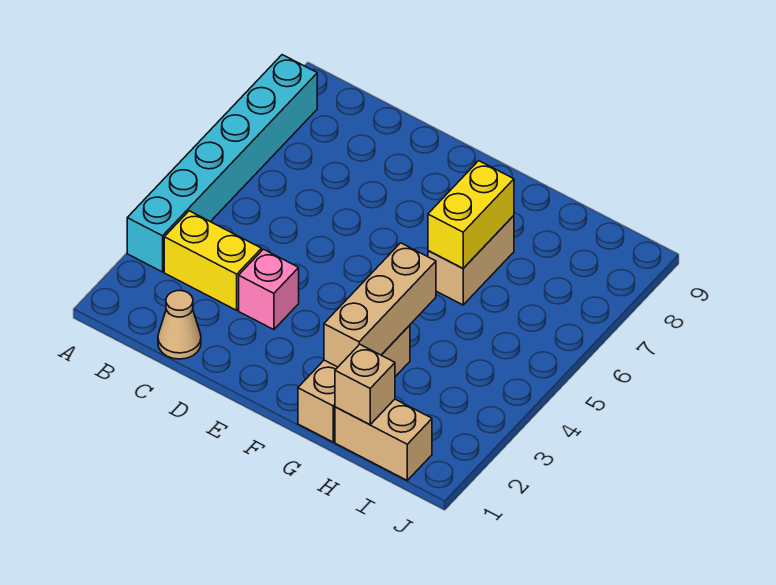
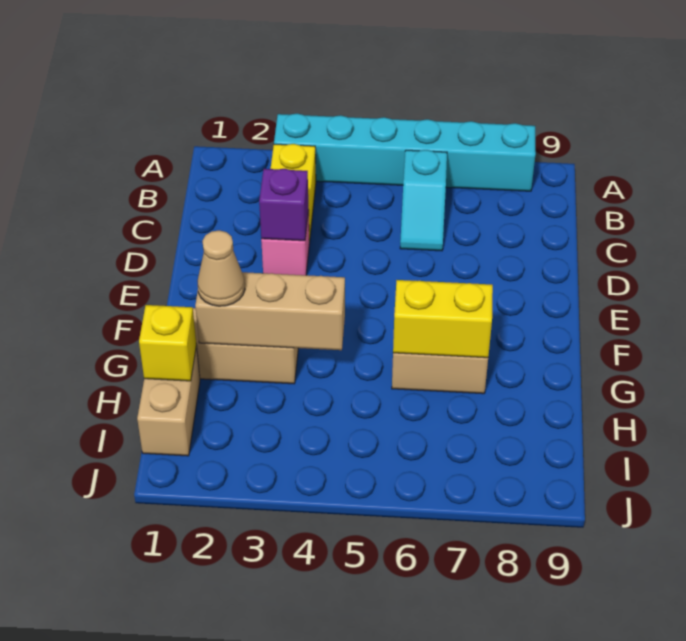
none -> cyan slope B6:C6 level 1 top B
tan cone C1 level 1 -> tan cone G2 level 3
none -> purple brick D3 level 2
tan brick H1 level 2 -> yellow brick H1 level 2

